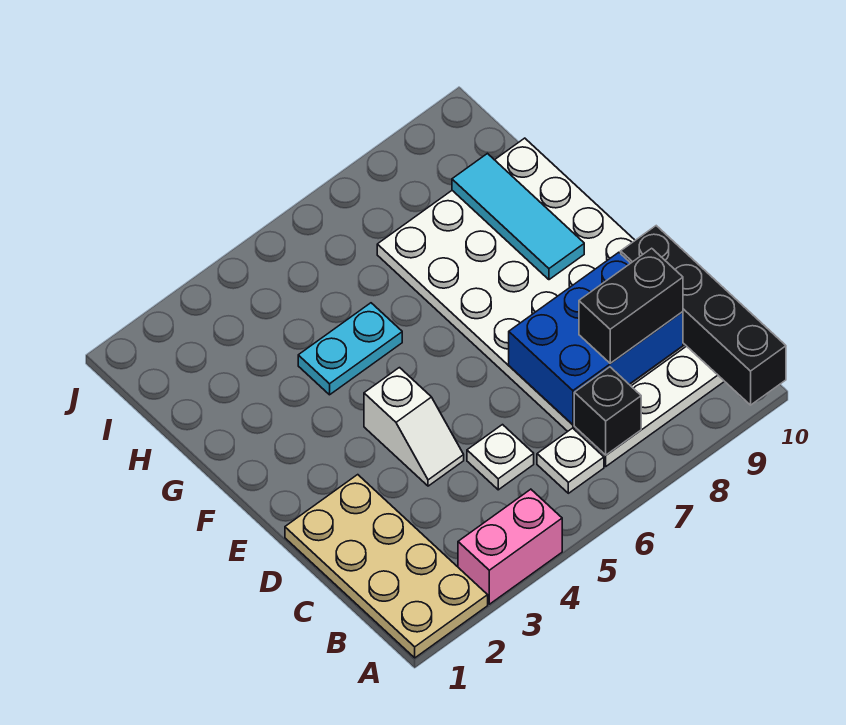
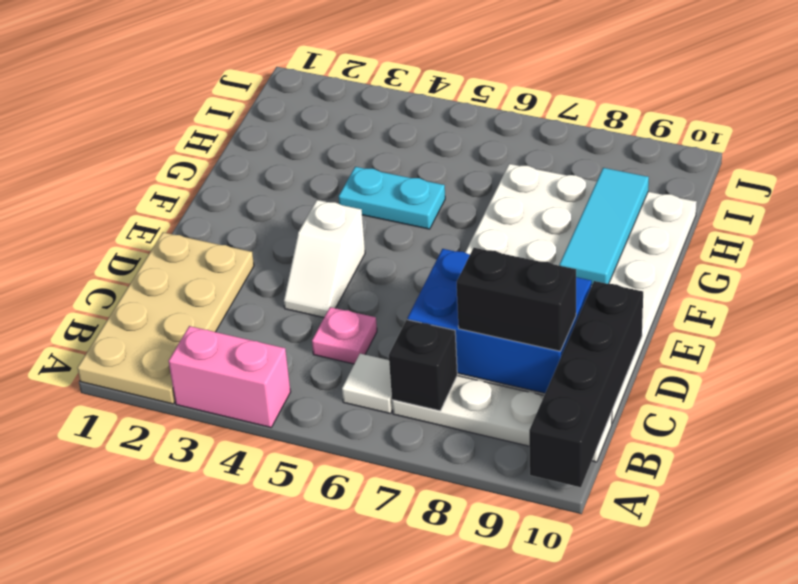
white plate B6 level 1 -> white tile B6 level 1
white plate C5 level 1 -> pink plate C5 level 1

